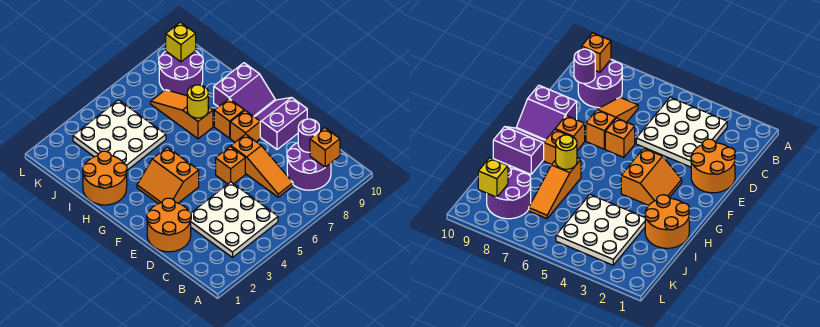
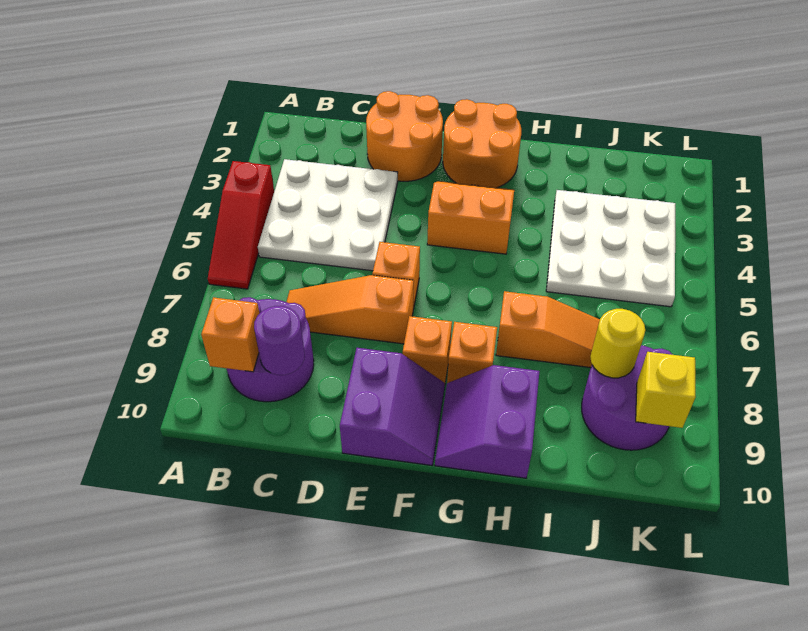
none -> red slope A4:A6 level 1 top 4
orange round brick H1:I2 level 1 -> orange round brick F1:G2 level 1
yellow round brick H7 level 2 -> yellow round brick J8 level 2

